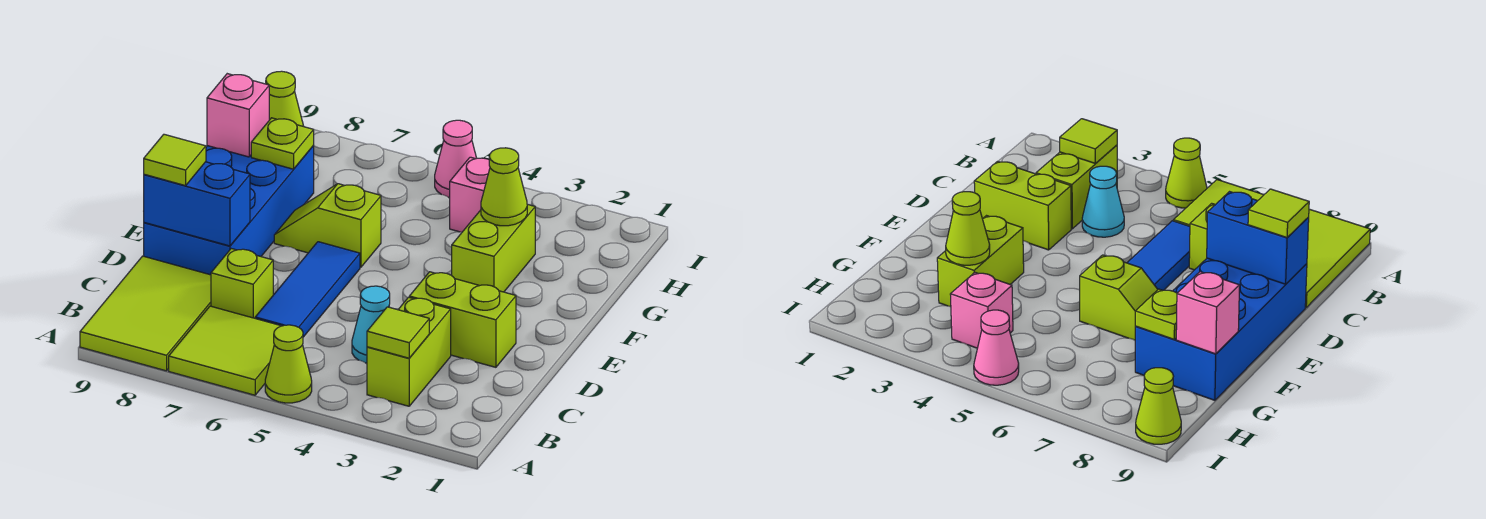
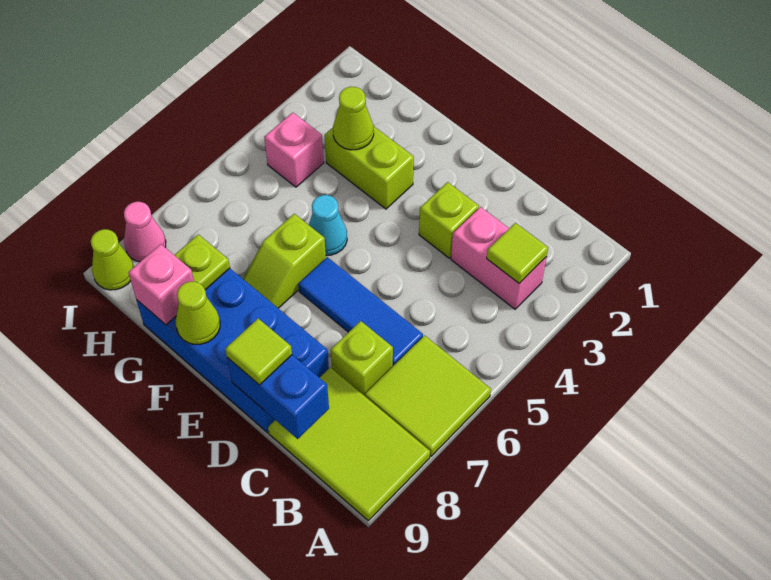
lime cone A5 level 1 -> lime cone F9 level 2
lime brick B3:C3 level 1 -> pink brick B3:C3 level 1
cyan cone C4 level 1 -> cyan cone F5 level 1
lime brick D2:D3 level 1 -> lime brick D3 level 1
blue brick D8:D9 level 2 -> blue brick C9:D9 level 2
pink cone I5 level 1 -> pink cone I8 level 1

